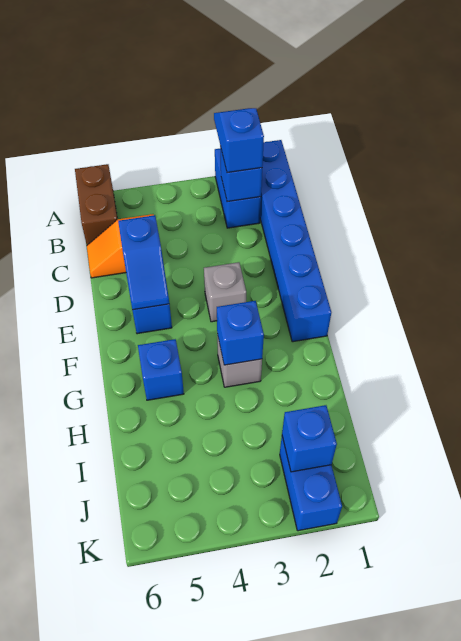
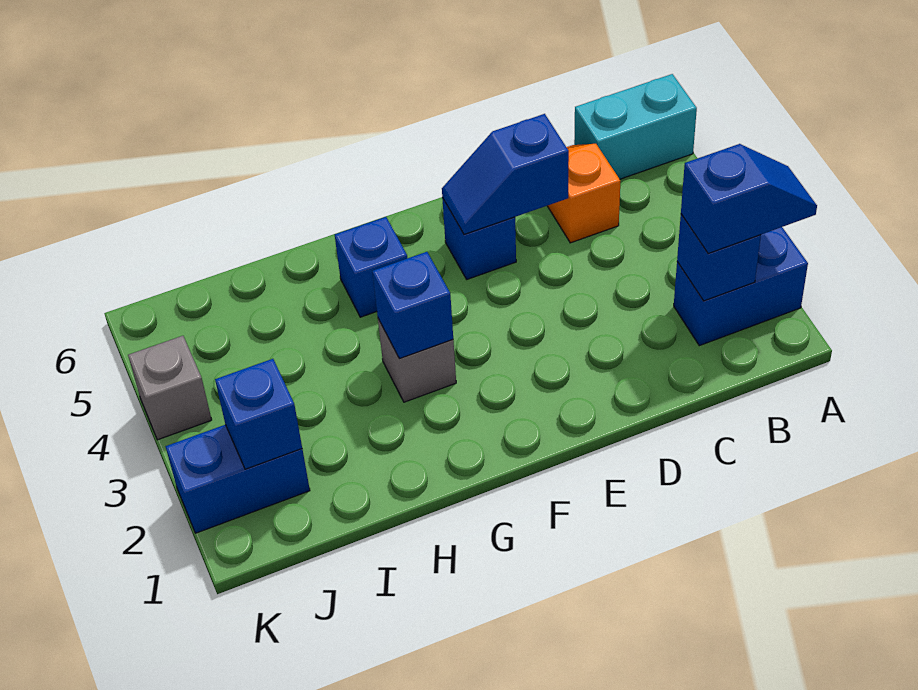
blue brick A1:F1 level 1 -> none
brown brick A6:B6 level 1 -> cyan brick A6:B6 level 1
grey brick E3 level 1 -> grey brick K4 level 1

